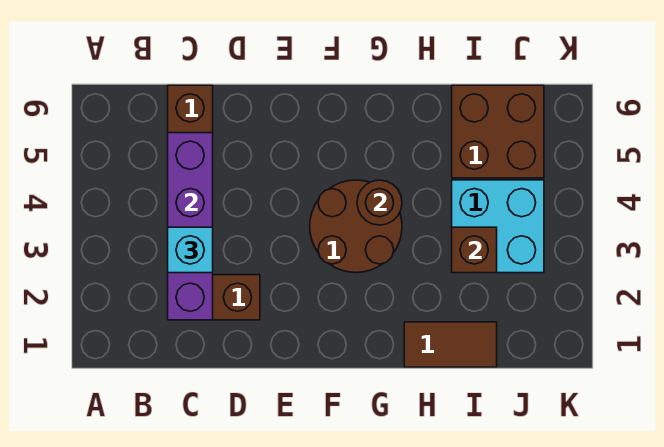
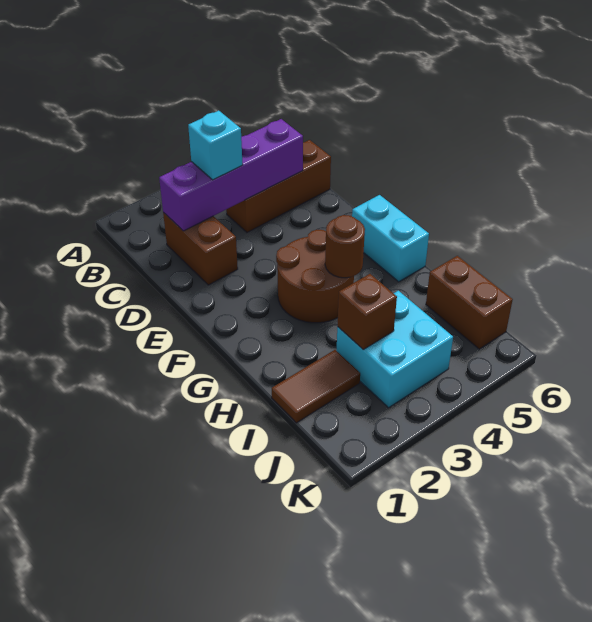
none -> cyan brick F6:G6 level 1
brown tile H1:I1 level 1 -> brown tile I1:I2 level 1
brown brick I5:J6 level 1 -> brown brick I6:J6 level 1

